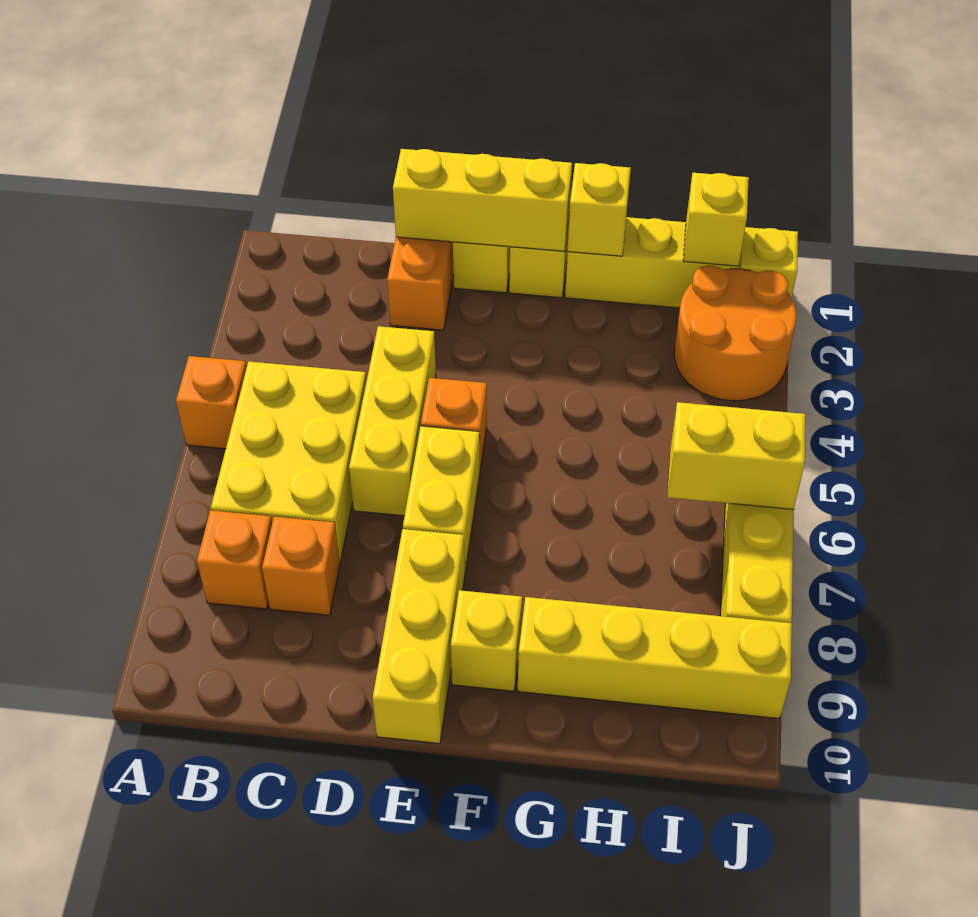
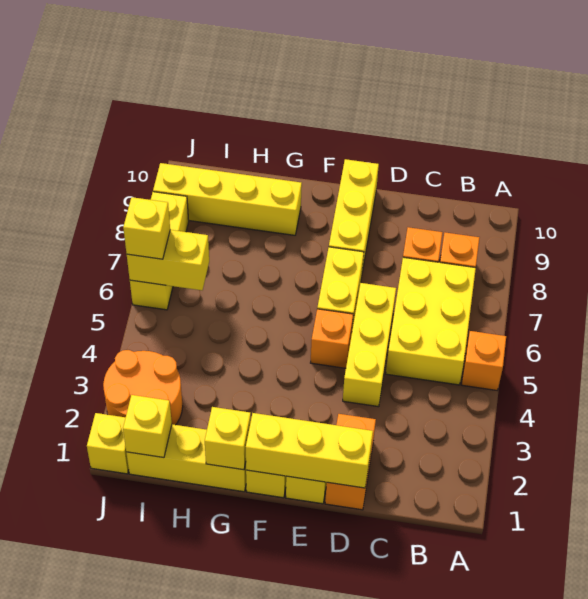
yellow brick F9 level 1 -> yellow brick J6 level 3

